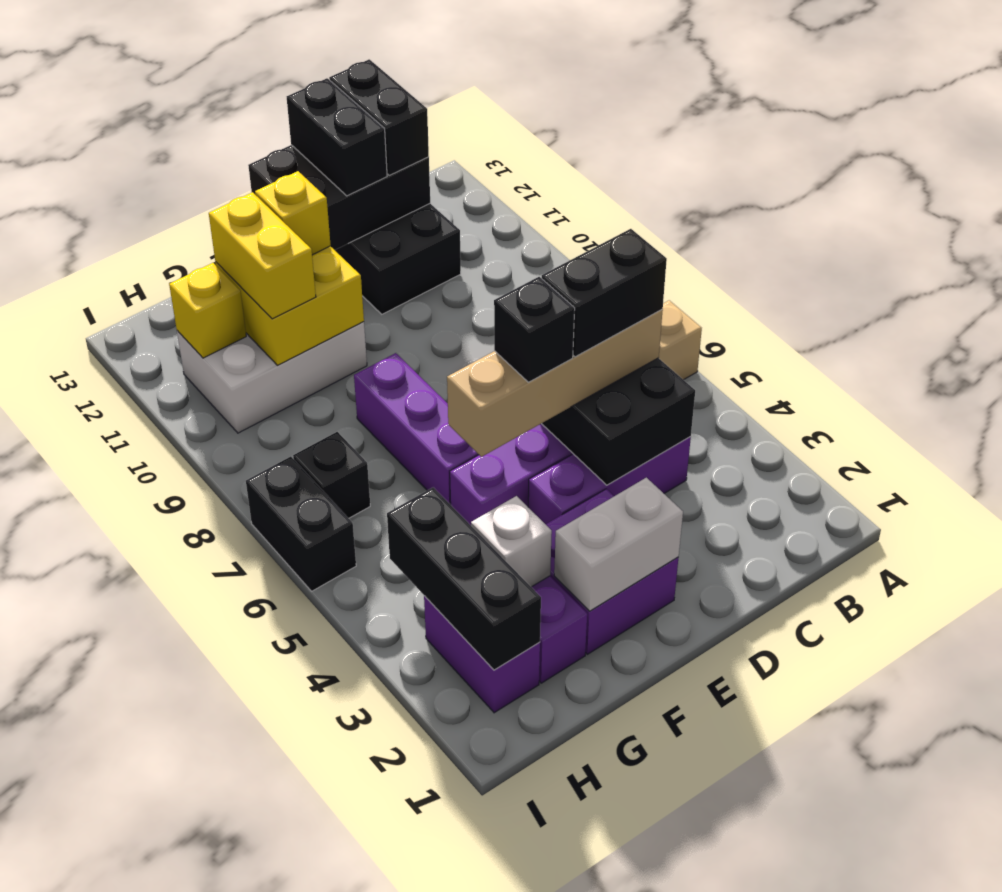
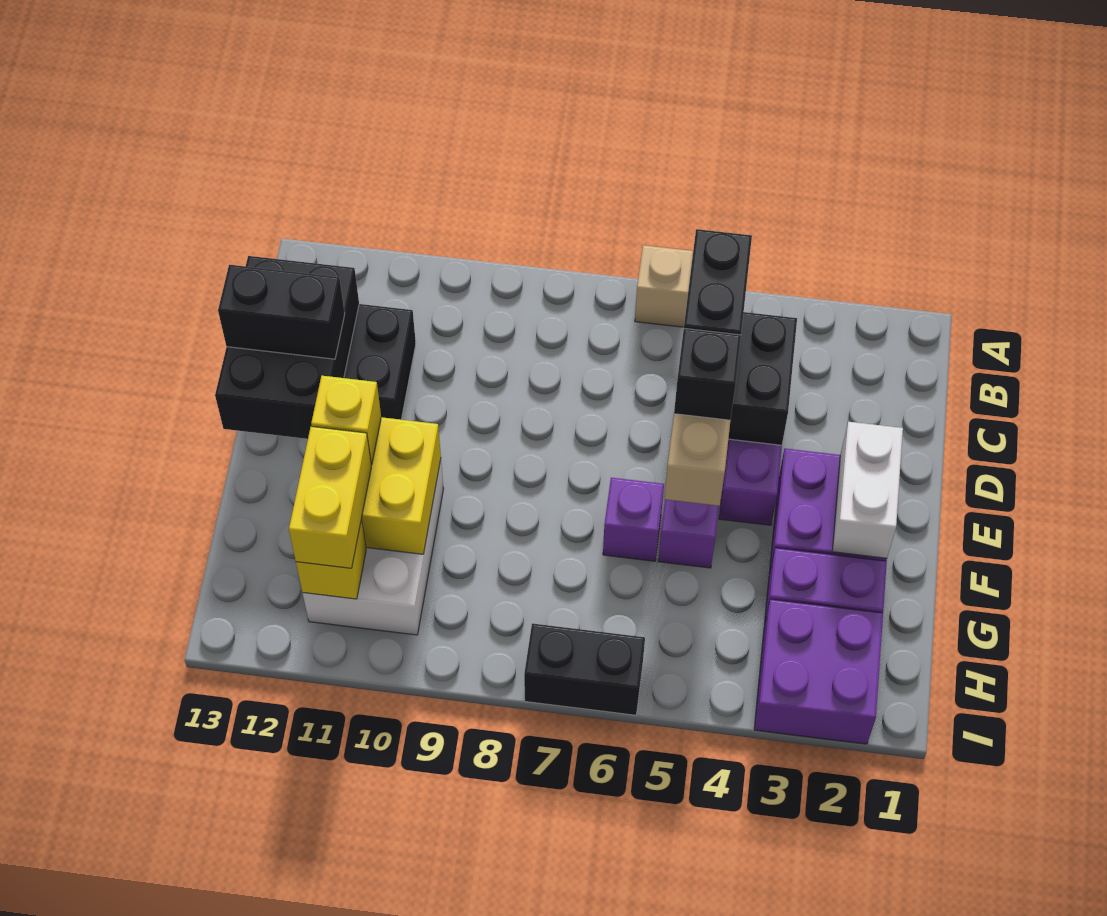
black brick C12:C13 level 3 -> none
purple brick F6:F8 level 1 -> purple brick F6 level 1
white brick G3 level 2 -> none
yellow brick G10:G11 level 3 -> yellow brick G11:H11 level 3
purple brick H2:H3 level 1 -> purple brick H2:I3 level 1
black brick H2:H4 level 2 -> none
black brick H7 level 1 -> none

